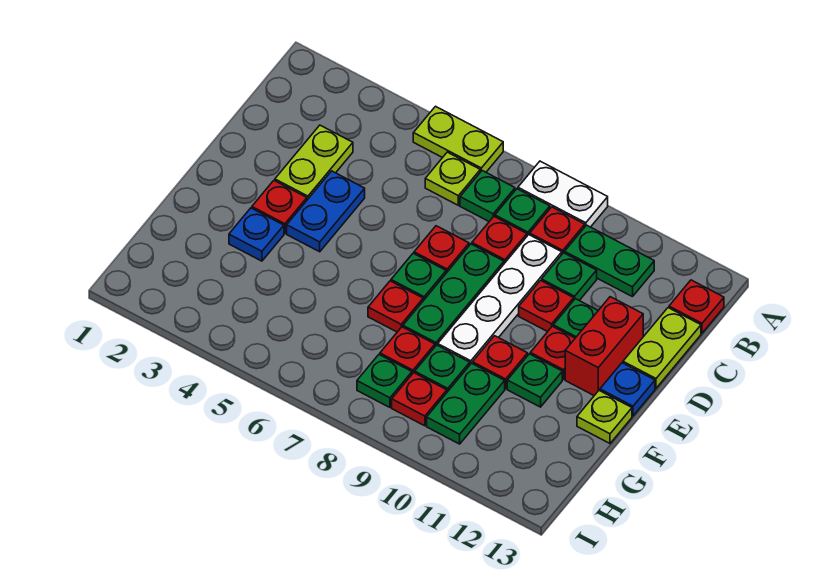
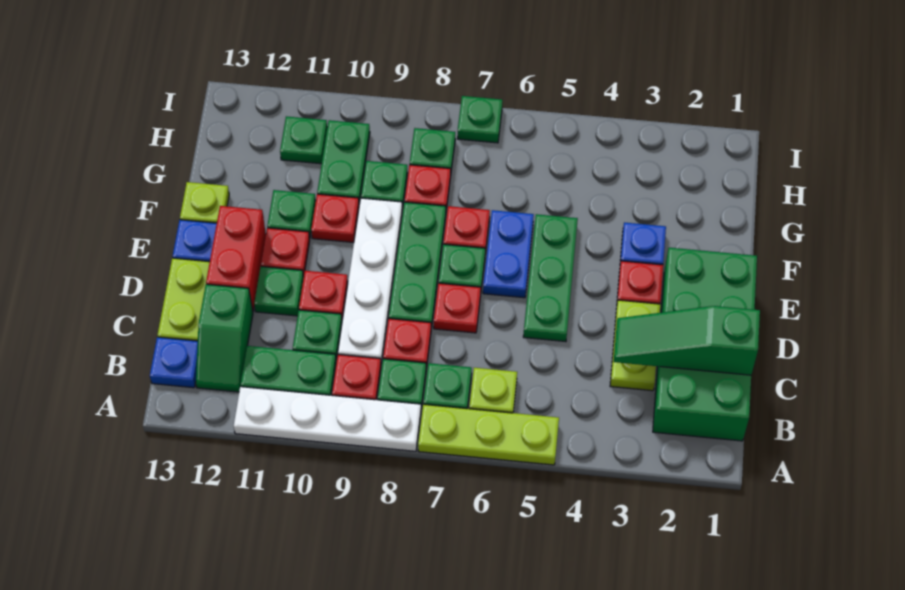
lime plate A5:A6 level 1 -> lime plate A5:A7 level 1
white plate A8:A9 level 1 -> white plate A8:A11 level 1
none -> green brick B1:E2 level 1
none -> green slope B12:C12 level 1 top C
red plate B13 level 1 -> blue plate B13 level 1
none -> green slope C1:C3 level 2 top 1
blue plate D4:E4 level 1 -> blue plate E6:F6 level 1
none -> green plate D5:F5 level 1
red plate H9 level 1 -> none
none -> green plate H11 level 1
none -> green plate I7 level 1

